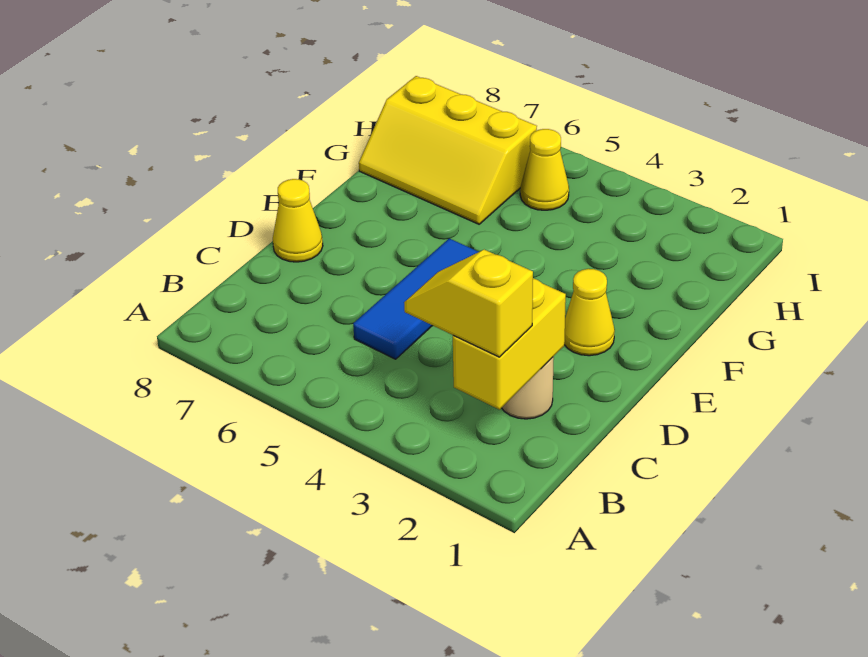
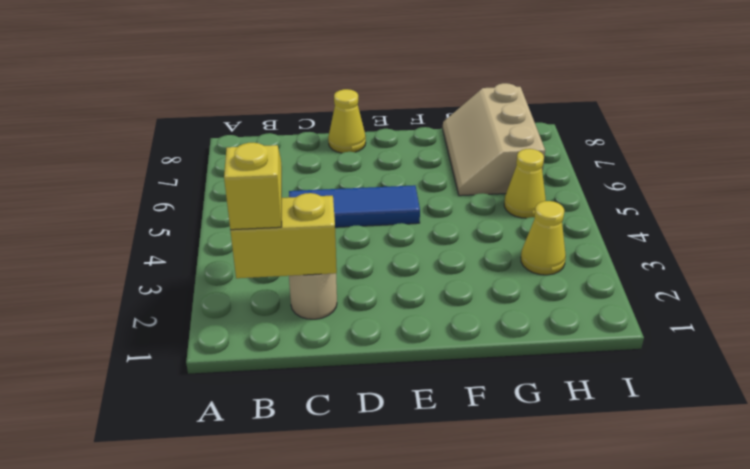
yellow cone E2 level 1 -> yellow cone H3 level 1
yellow slope G6:H8 level 1 top H -> tan slope G6:H8 level 1 top H

